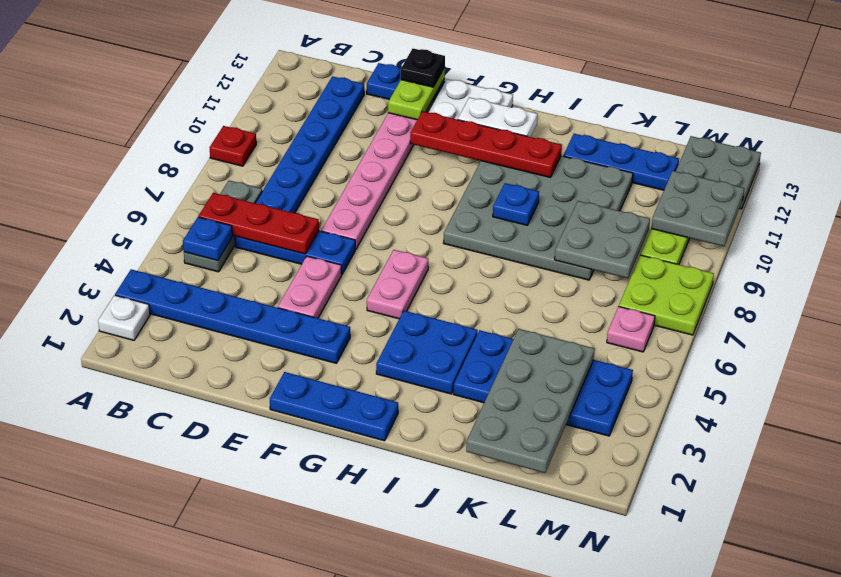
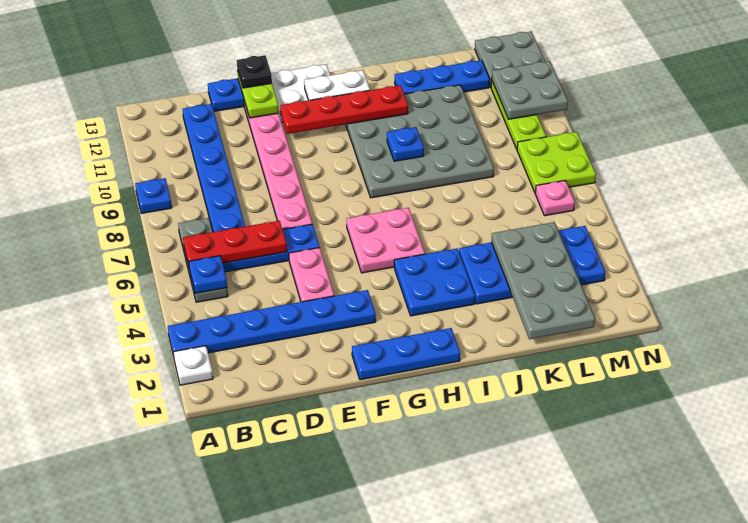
red plate A9 level 1 -> blue plate A9 level 1
pink plate G5:G6 level 1 -> pink plate G5:H6 level 1
grey plate K8:L9 level 2 -> none

